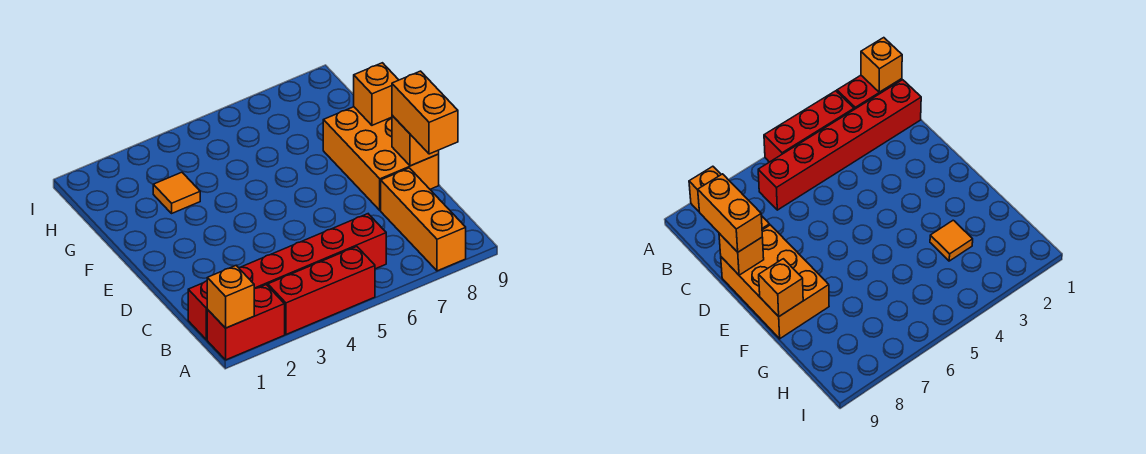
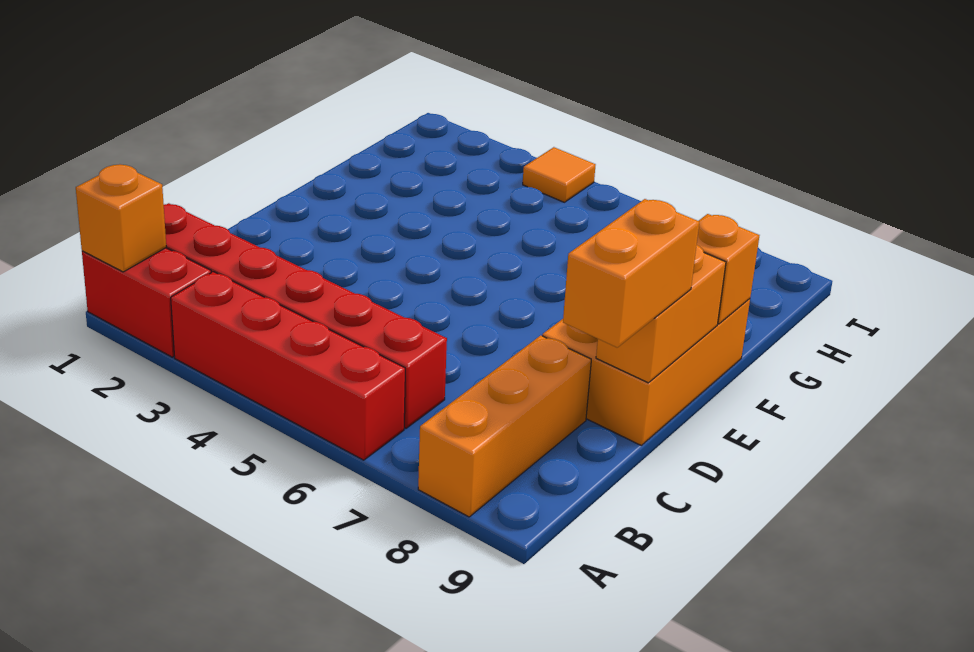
red brick A3:A5 level 1 -> red brick A3:A6 level 1
orange brick D9 level 2 -> orange brick D9:E9 level 2
orange tile G3 level 1 -> orange tile I4 level 1

